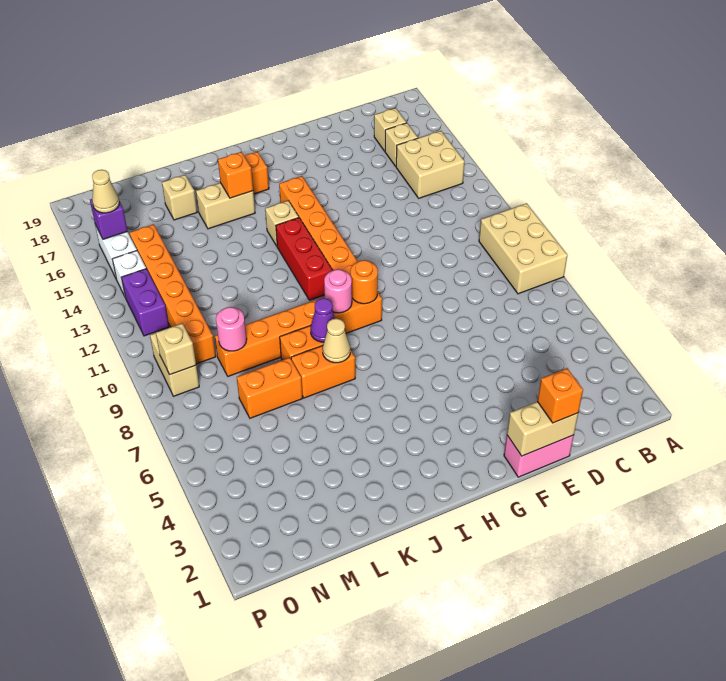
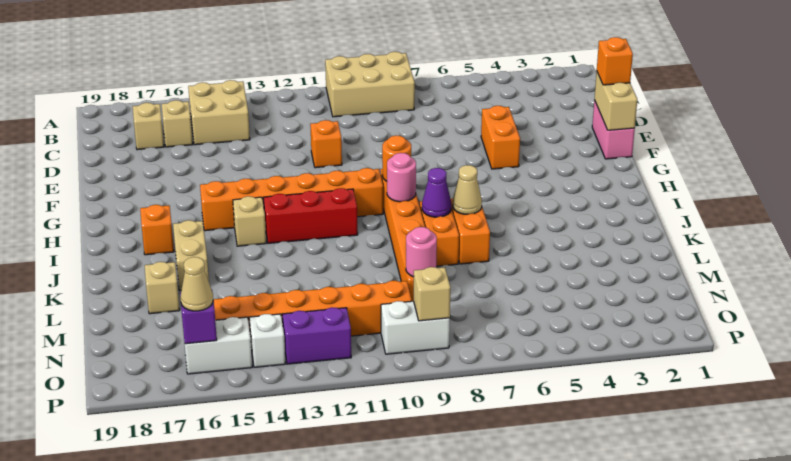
orange brick J16 level 2 -> orange brick E11 level 1
orange brick L7:M7 level 1 -> orange brick E5:F5 level 1
tan brick O9:O10 level 1 -> white brick O9:O10 level 1

